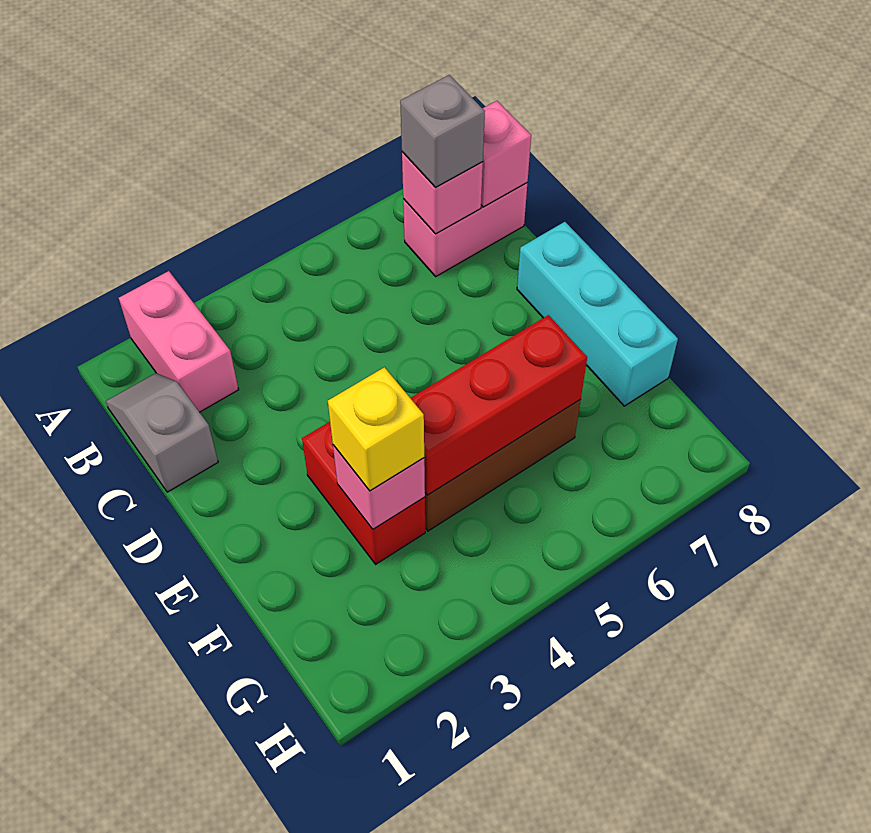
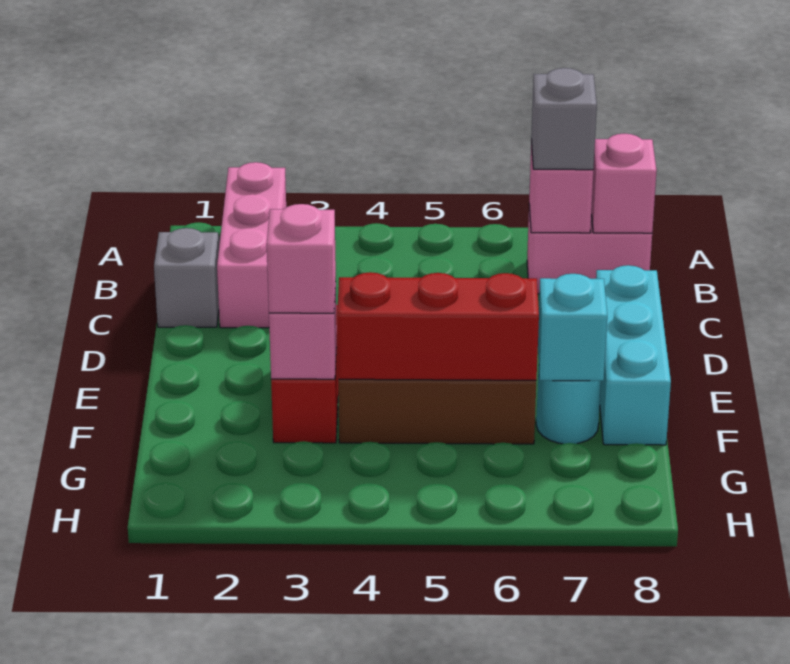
pink brick A2:B2 level 1 -> pink brick A2:C2 level 1
yellow brick F3 level 3 -> pink brick F3 level 3
none -> cyan round brick F7 level 1
none -> cyan brick F7 level 2

